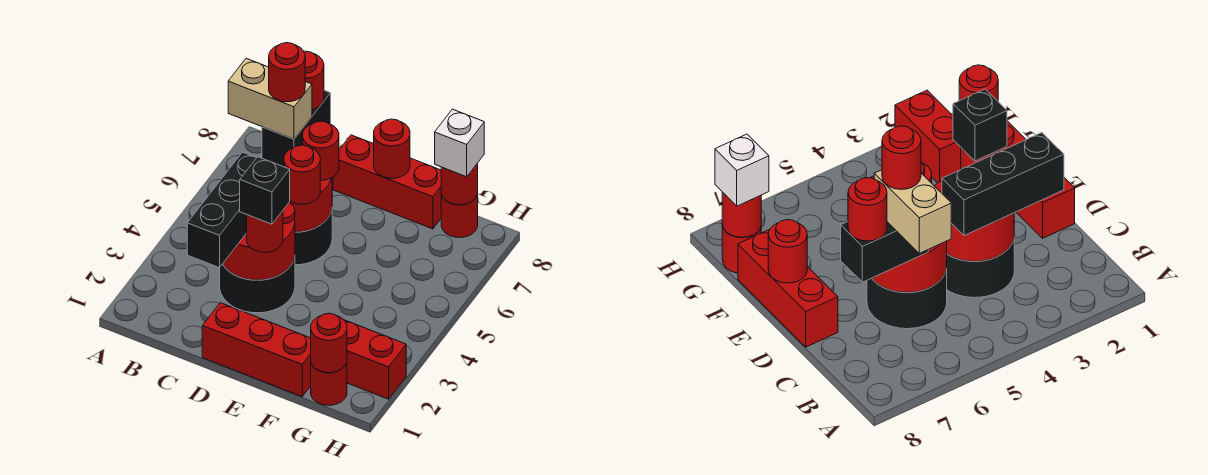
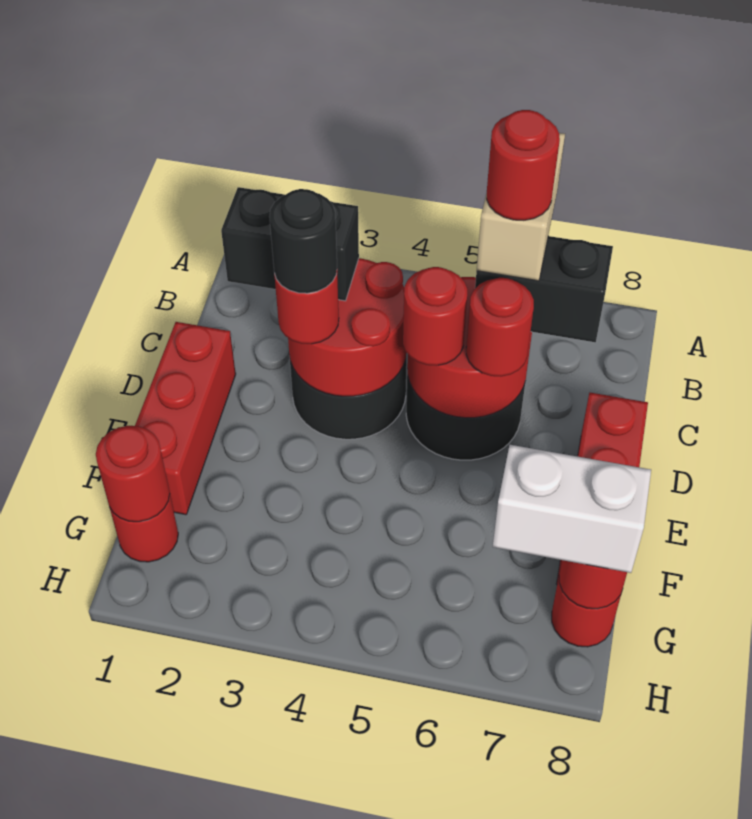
black brick C2:C4 level 3 -> black brick C2:C3 level 3
red round brick C7 level 4 -> none
black brick D3 level 4 -> black round brick D3 level 4
red round brick E8 level 2 -> none
red brick G2:H2 level 1 -> none
white brick G8 level 3 -> white brick G7:G8 level 3

